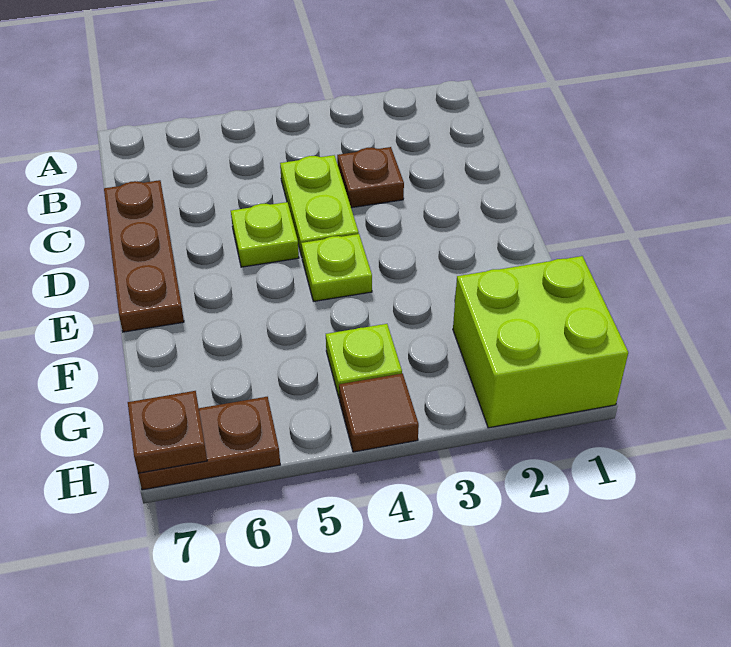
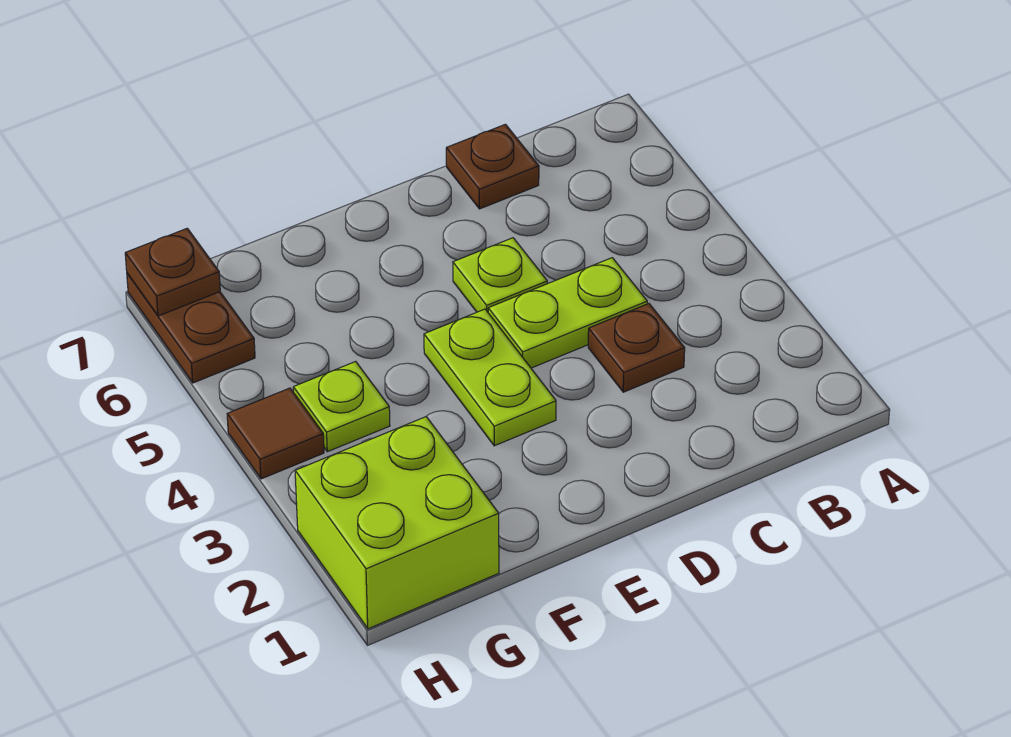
brown plate C7:E7 level 1 -> brown plate C7 level 1
lime plate E4 level 1 -> lime plate E3:E4 level 1

